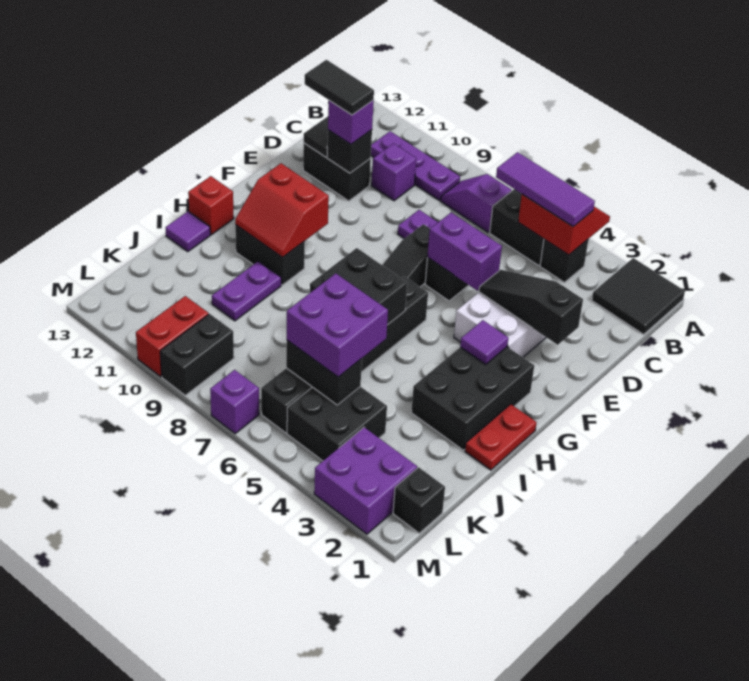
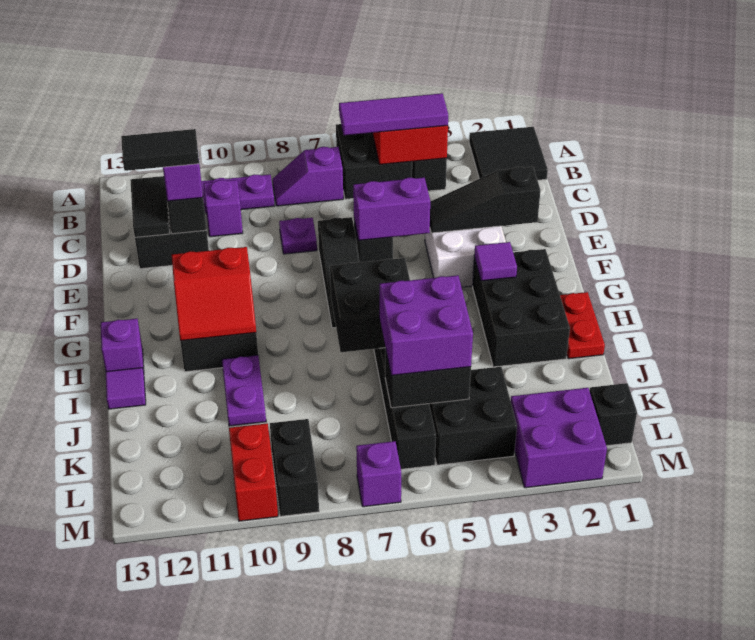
red brick H13 level 1 -> purple brick H13 level 1

